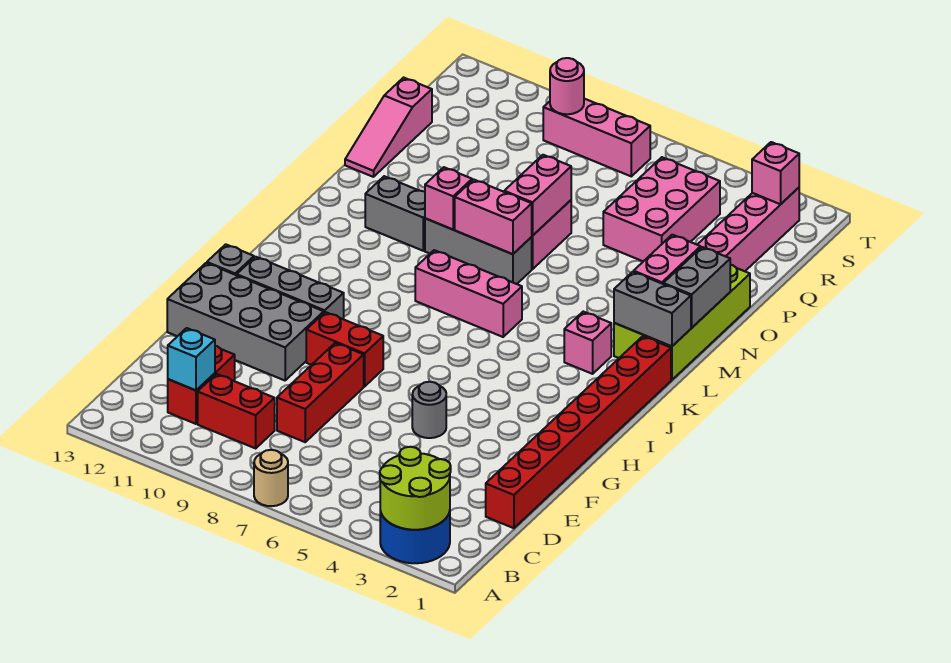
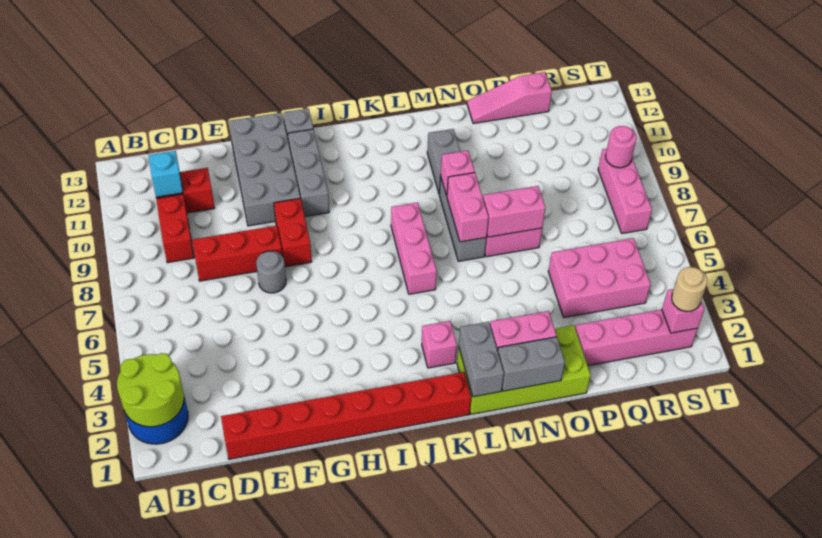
tan round brick A7 level 1 -> tan round brick S2 level 3
grey round brick F5 level 1 -> grey round brick F7 level 1

